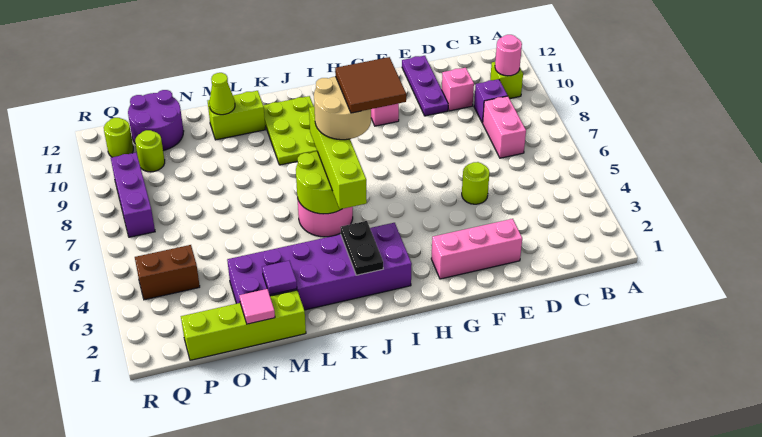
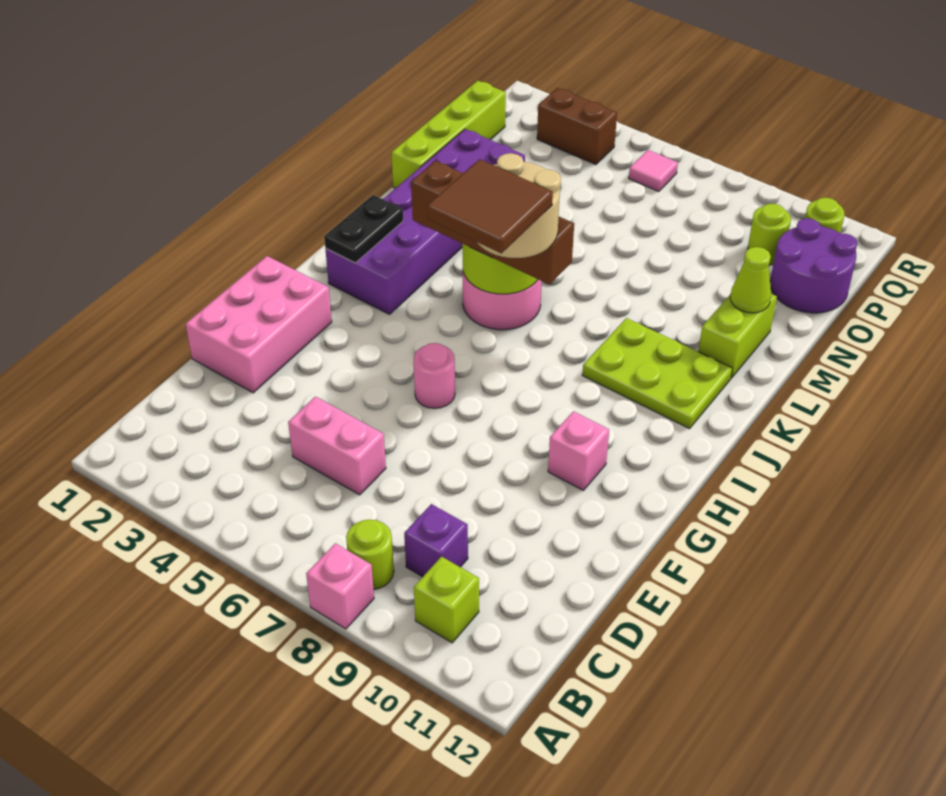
pink round brick B10 level 2 -> pink round brick G6 level 1
pink brick C7:C8 level 1 -> pink brick D5:D6 level 1
pink brick D10 level 1 -> pink brick A8 level 1
pink brick E2:G2 level 1 -> pink brick E1:G2 level 1
lime round brick E5 level 1 -> lime round brick B8 level 1
purple plate E10:E12 level 1 -> none
black plate J2:J3 level 2 -> black plate I2:J2 level 2
lime brick J4:J7 level 3 -> brown brick J4:J7 level 3
purple tile M2 level 2 -> none
pink tile N1 level 2 -> pink tile Q6 level 1
brown brick P4:Q4 level 1 -> brown brick Q3:Q4 level 1
purple brick Q7:Q9 level 1 -> none

